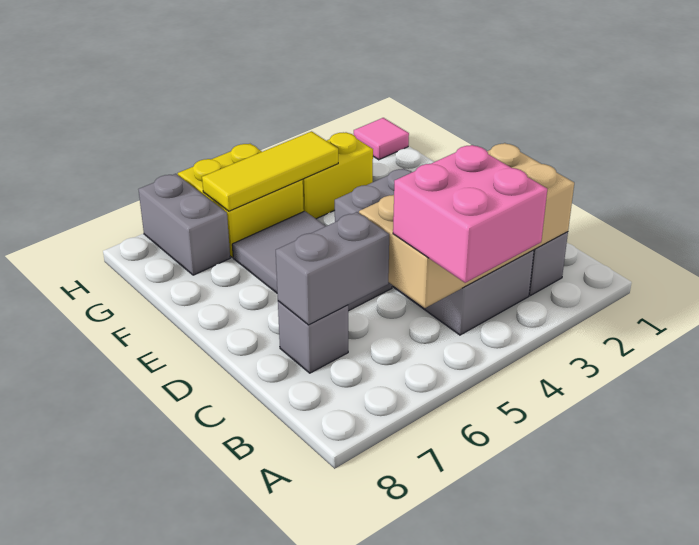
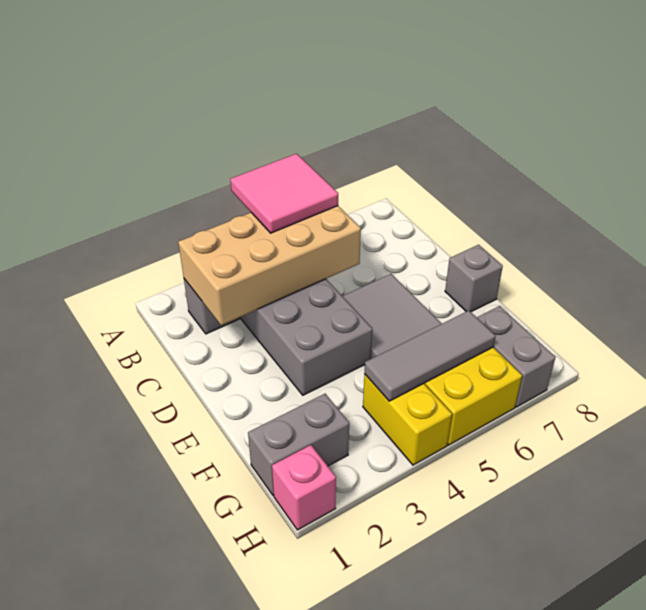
pink brick A4:B5 level 3 -> pink tile A4:B5 level 3
grey brick C6:C7 level 2 -> grey brick G1:G2 level 1
grey brick C7 level 1 -> grey brick E8 level 1
yellow brick G3:G4 level 1 -> yellow brick G4:H4 level 1
yellow tile G4:G6 level 2 -> grey tile G4:G6 level 2
pink tile H1 level 1 -> pink brick H1 level 1

